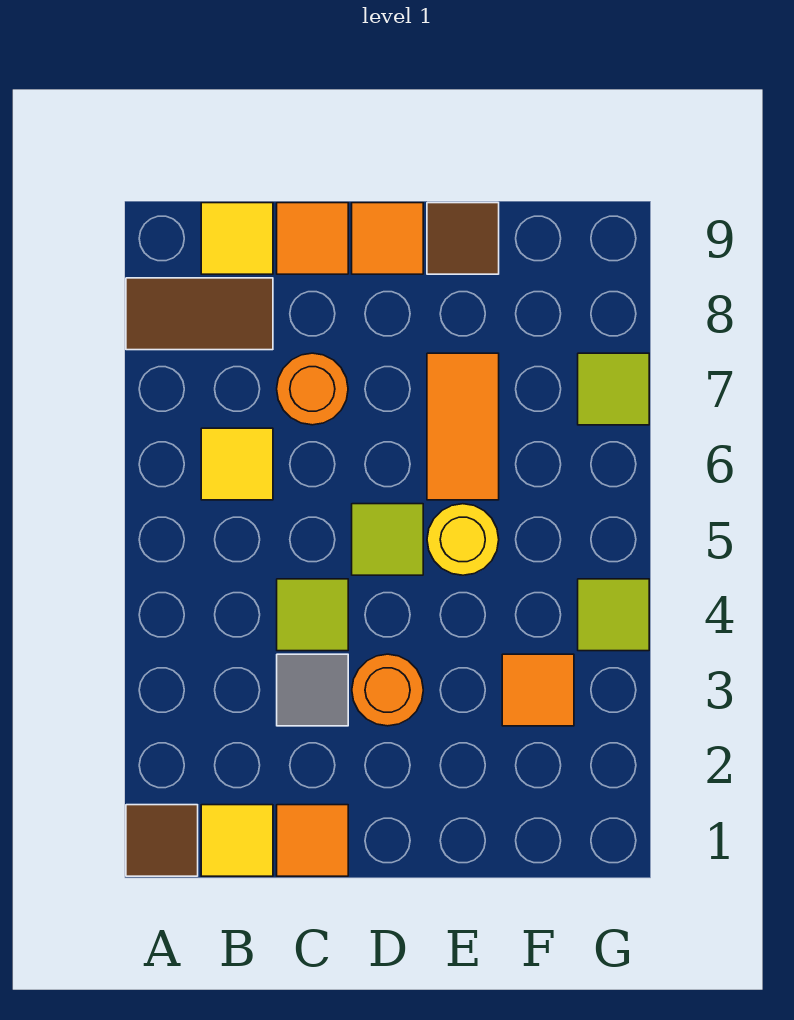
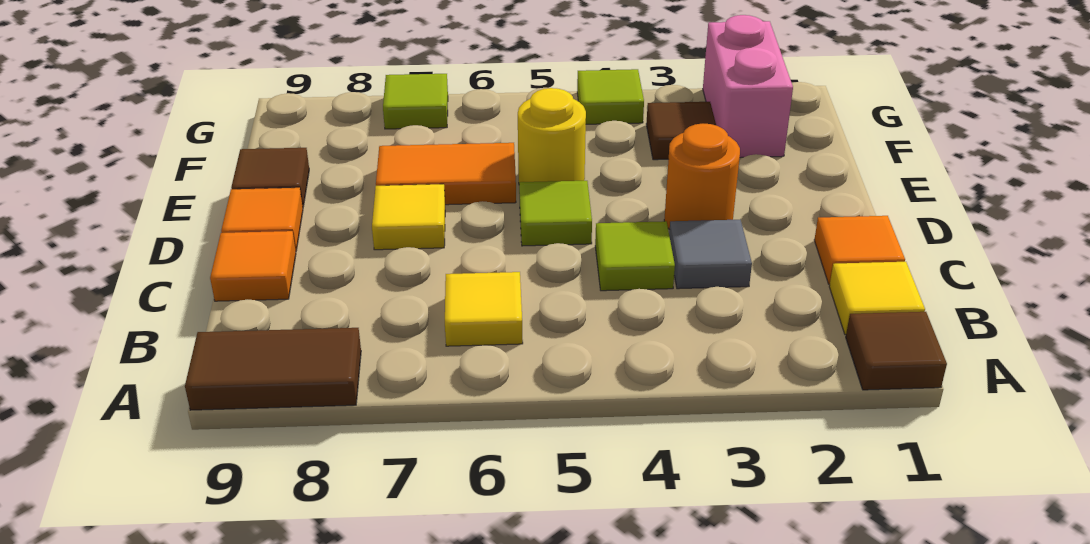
brown tile A8:B8 level 1 -> brown tile A8:A9 level 1
yellow tile B9 level 1 -> yellow tile D7 level 1
orange round brick C7 level 1 -> none
none -> pink brick F2:G2 level 1
orange tile F3 level 1 -> brown tile F3 level 1

